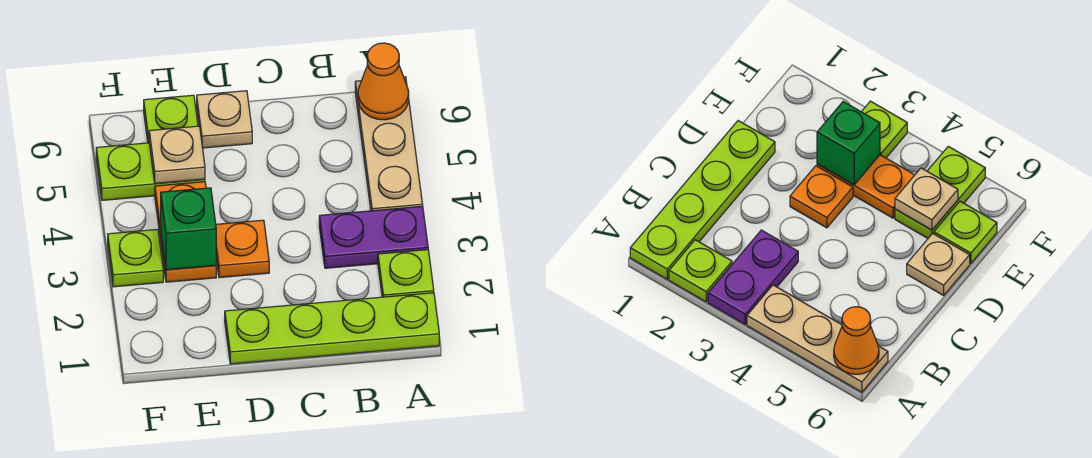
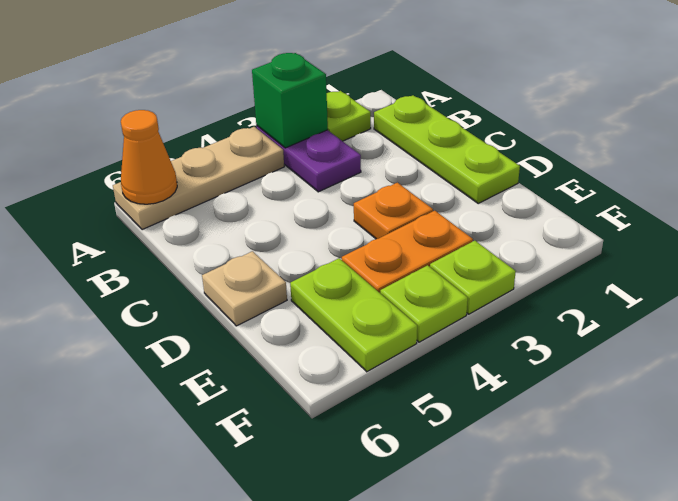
lime plate A1:D1 level 1 -> lime plate B1:D1 level 1
green brick E3 level 2 -> green brick A3 level 2
tan plate E5 level 2 -> none
lime plate E6 level 1 -> lime plate F4 level 1

